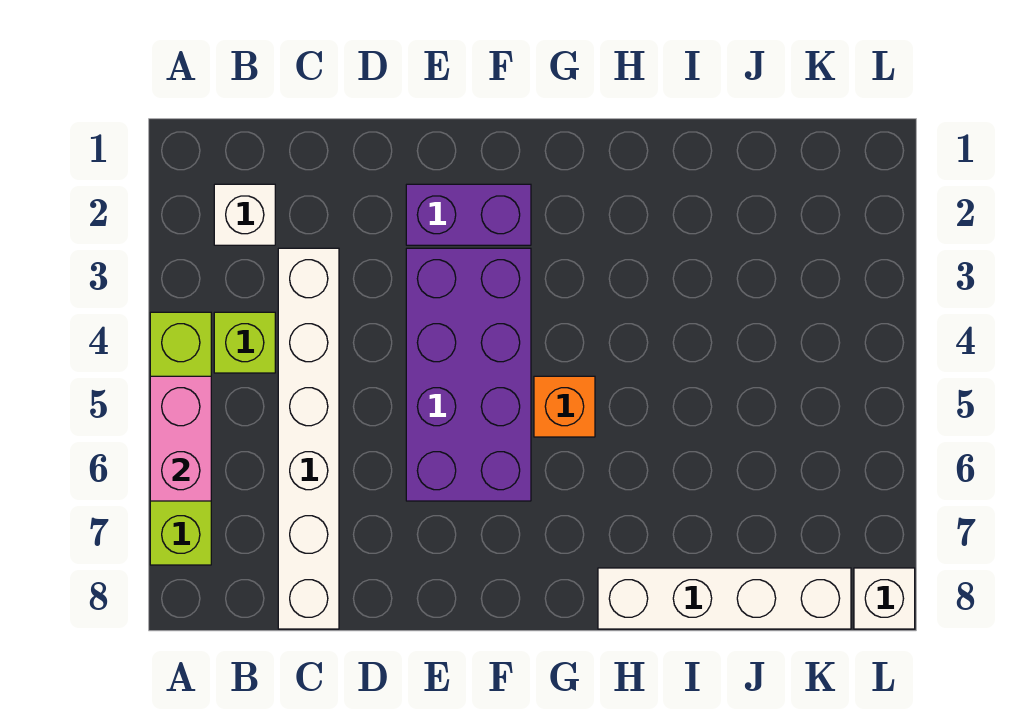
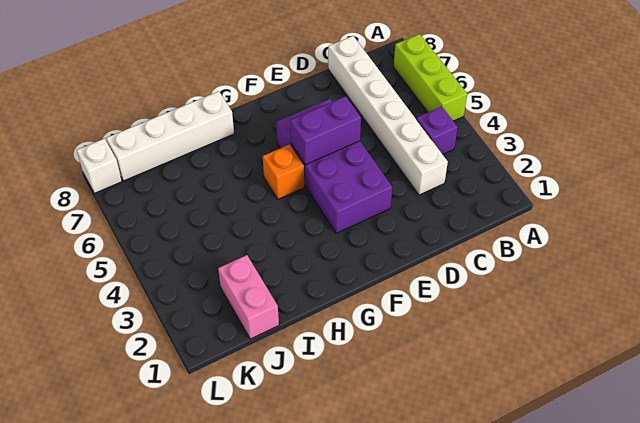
lime brick A4:A7 level 1 -> lime brick A5:A7 level 1
pink brick A5:A6 level 2 -> pink brick J1:J2 level 1
white brick B2 level 1 -> none
lime brick B4 level 1 -> purple brick B4 level 1
purple brick E2:F2 level 1 -> purple brick E5:F5 level 2

